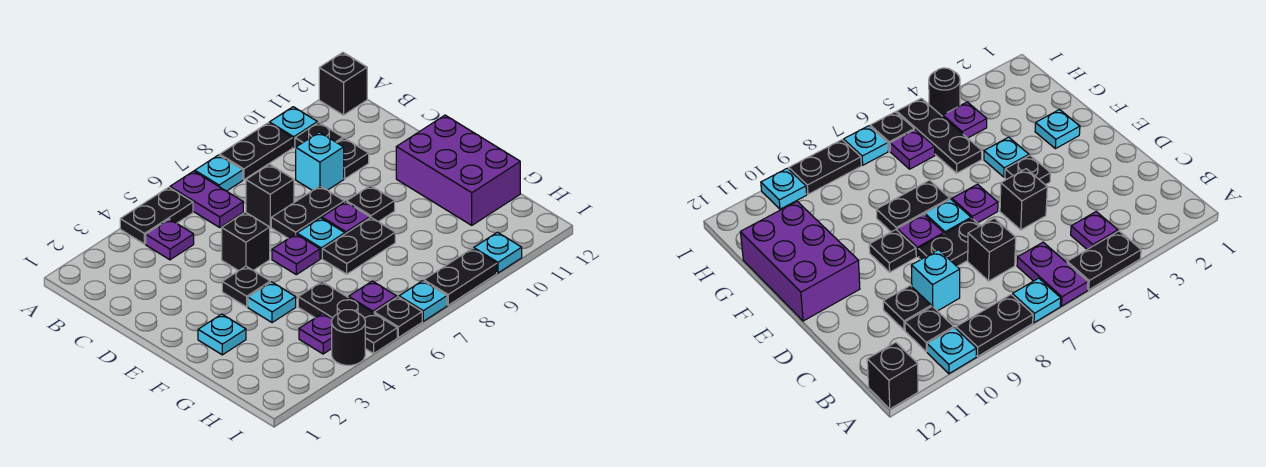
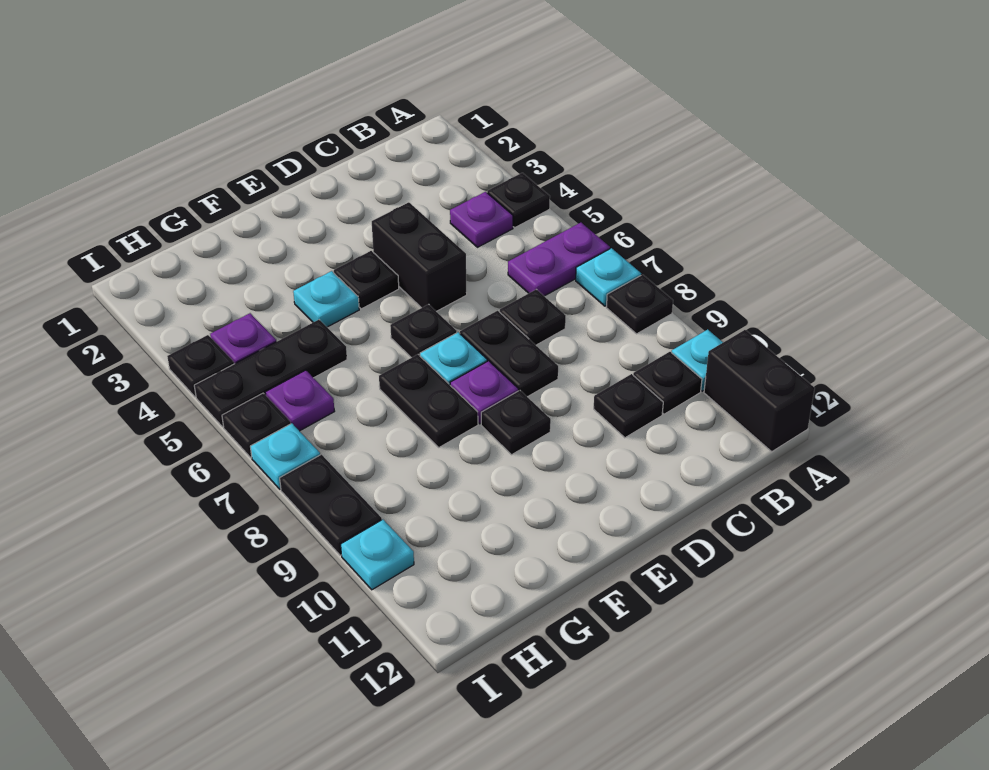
black plate A4:A5 level 1 -> black plate A4 level 1
black plate A8:A9 level 1 -> black plate A8 level 1
black brick A12 level 1 -> black brick A11:A12 level 1
black brick C7 level 1 -> black plate C7 level 1
cyan brick C9 level 1 -> none
black brick D5 level 1 -> black brick D4:D5 level 1
purple plate E6 level 1 -> black plate E6 level 1
purple brick E11:G12 level 1 -> none
cyan plate F2 level 1 -> none
black round brick I4 level 1 -> black plate I4 level 1

